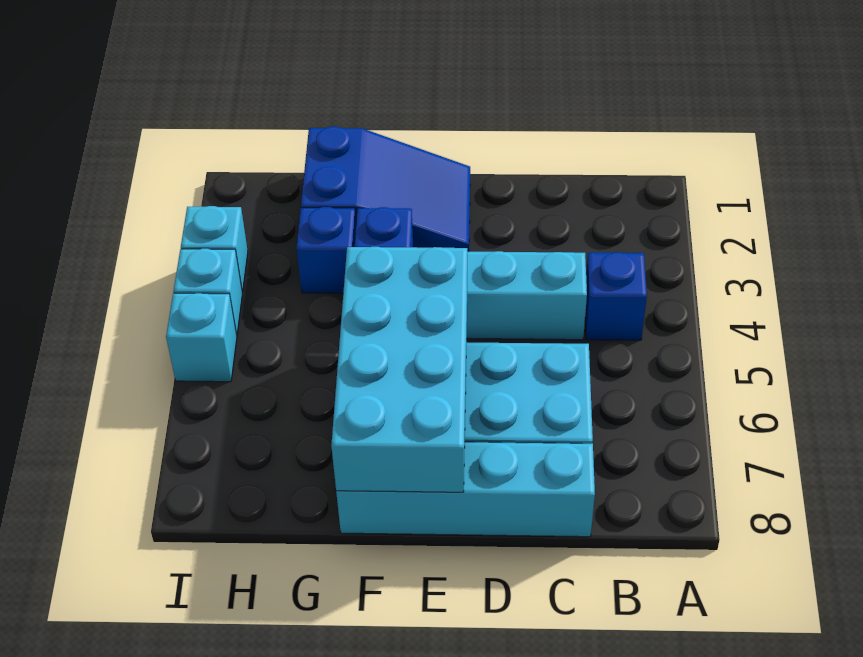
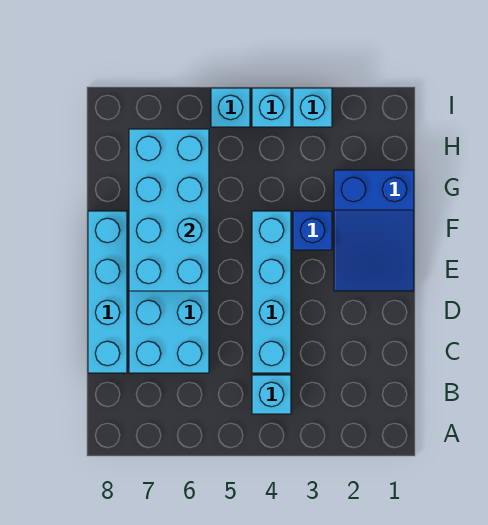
blue brick B4 level 1 -> cyan brick B4 level 1
cyan brick E5:F8 level 2 -> cyan brick E6:H7 level 2
blue brick G3 level 1 -> none

